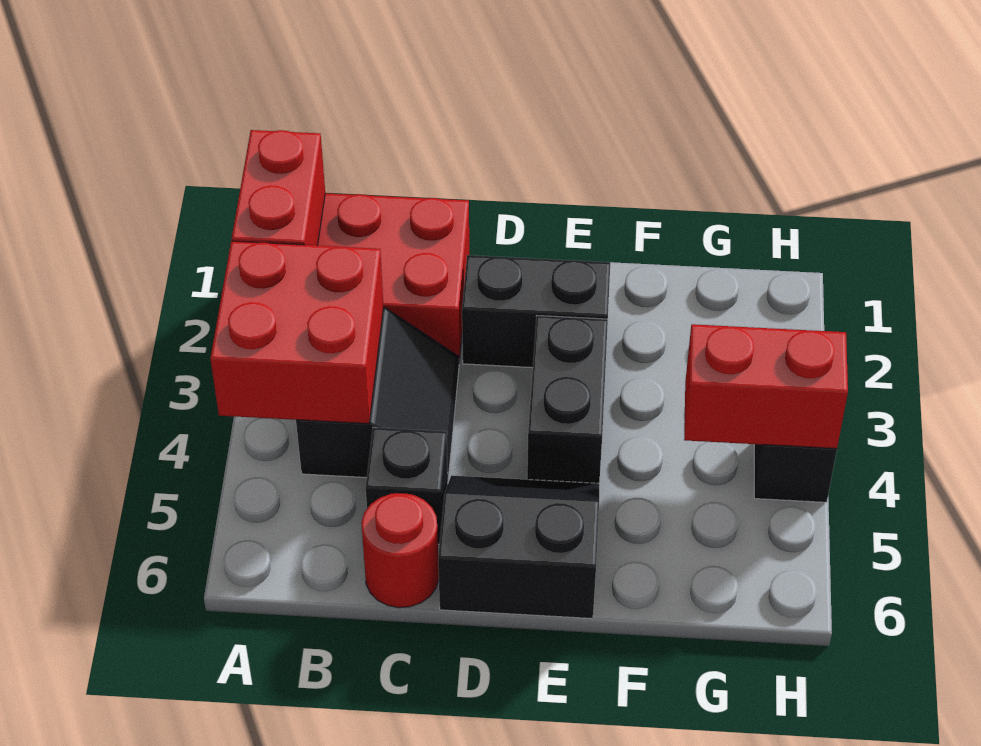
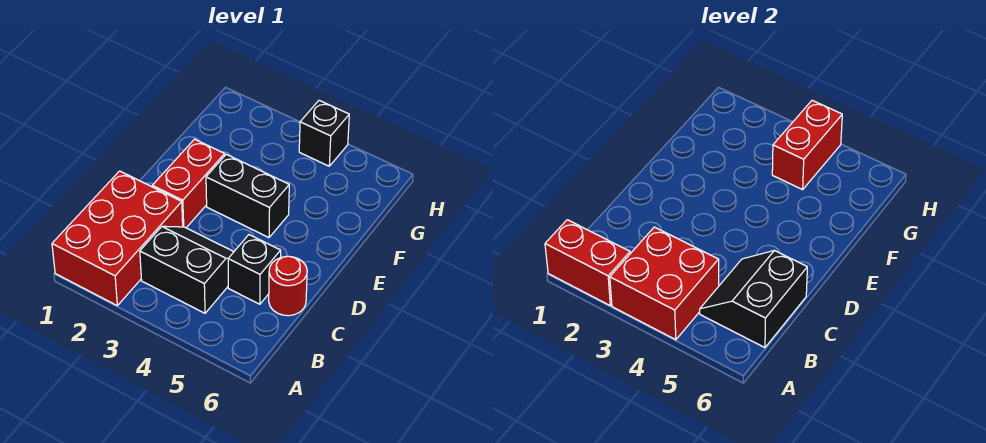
black brick D2:E2 level 1 -> red brick D2:E2 level 1
black slope D5:E6 level 1 top 6 -> black slope B5:C6 level 2 top 6

